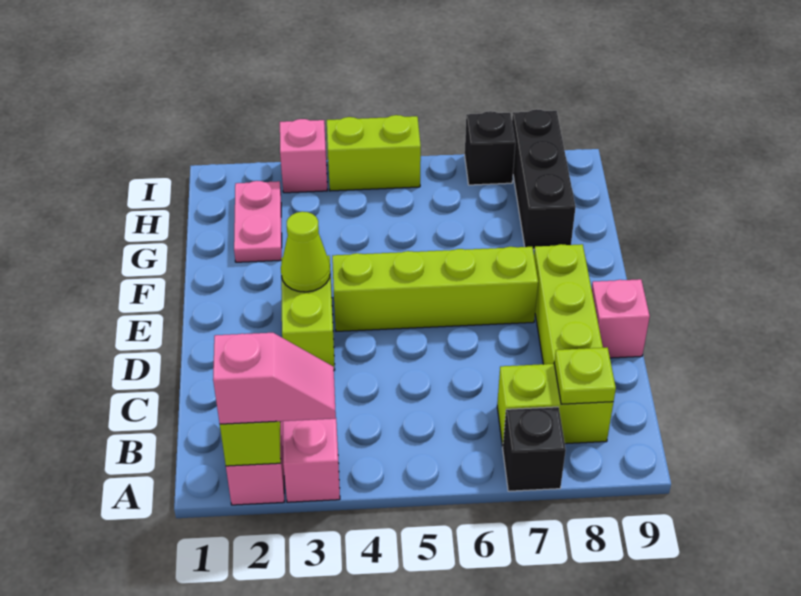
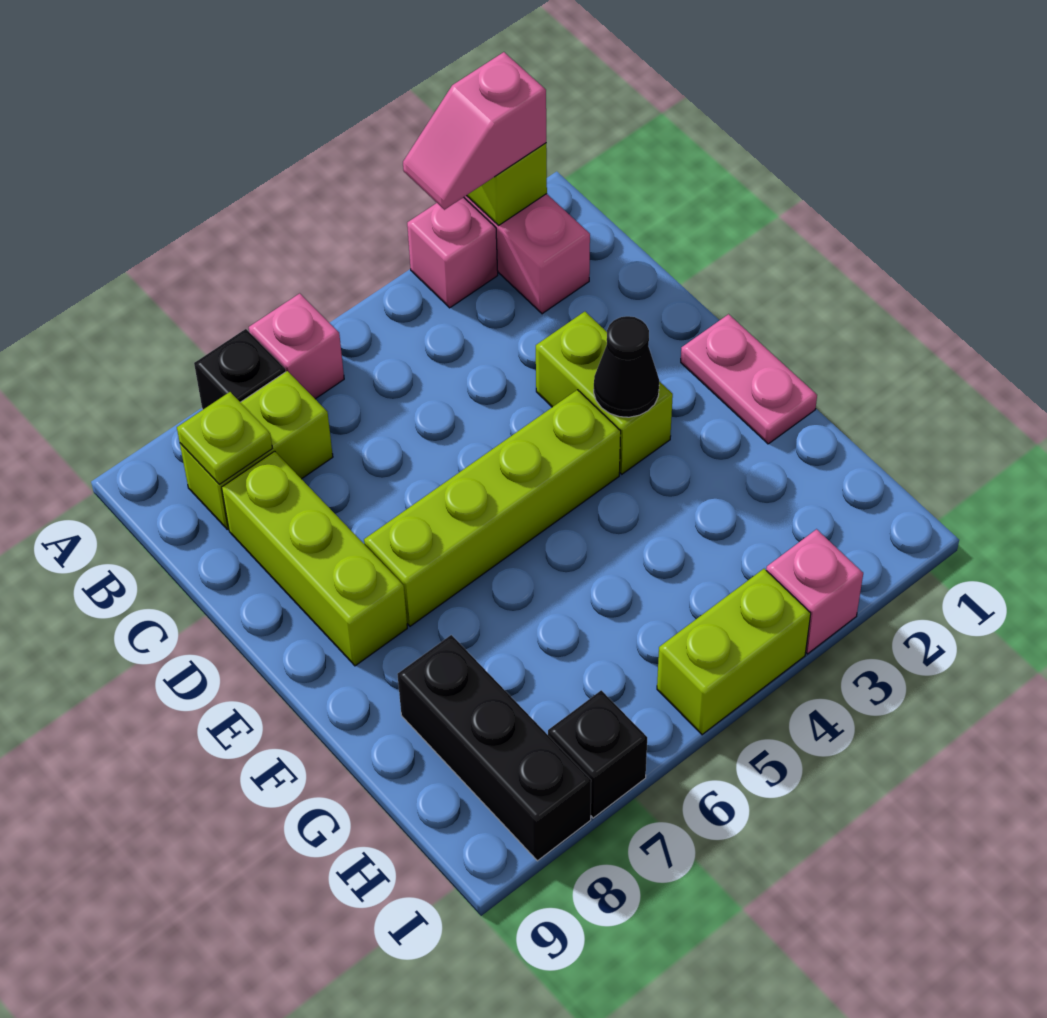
pink brick D9 level 1 -> pink brick A6 level 1
lime cone E3 level 2 -> black cone E3 level 2
pink plate G2:H2 level 1 -> pink plate E1:F1 level 1

